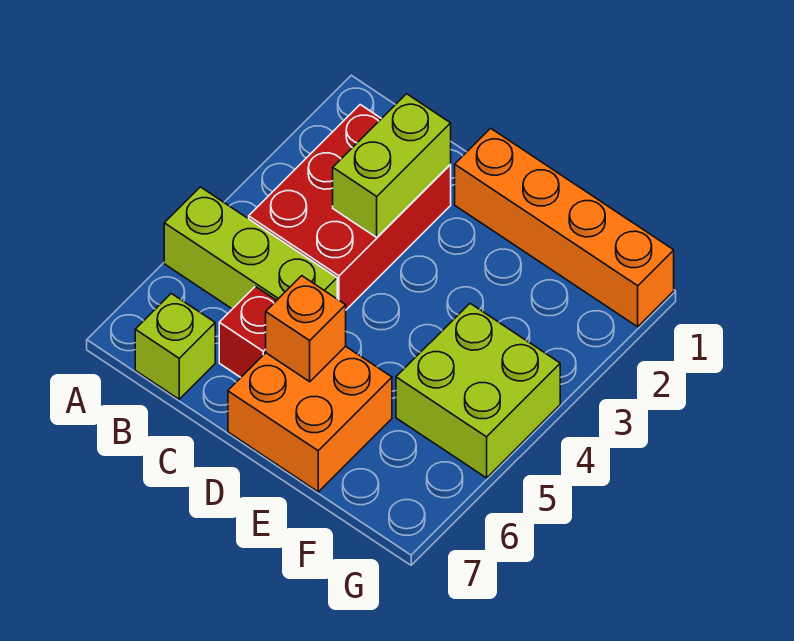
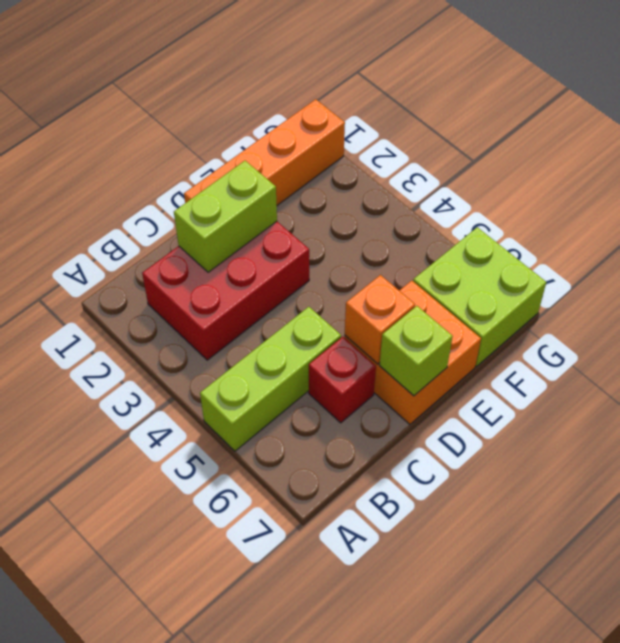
red brick B2:C4 level 1 -> red brick B2:D3 level 1
lime brick B7 level 1 -> lime brick D7 level 2
lime brick C2:C3 level 2 -> lime brick C2:D2 level 2
lime brick F4:G5 level 1 -> lime brick F6:G7 level 1

